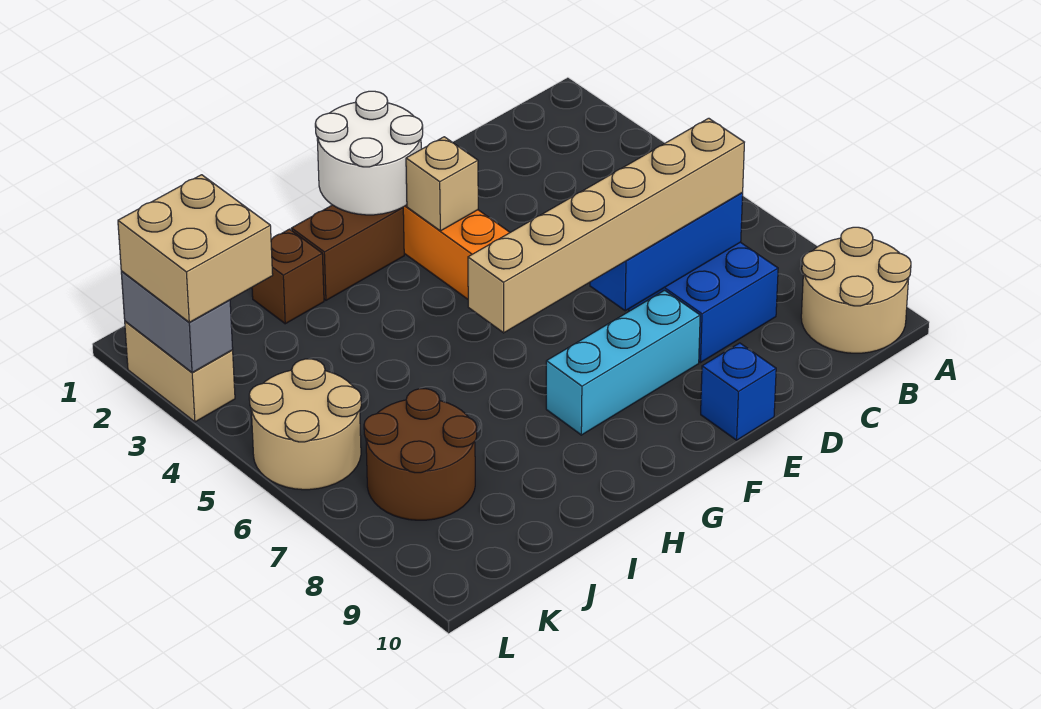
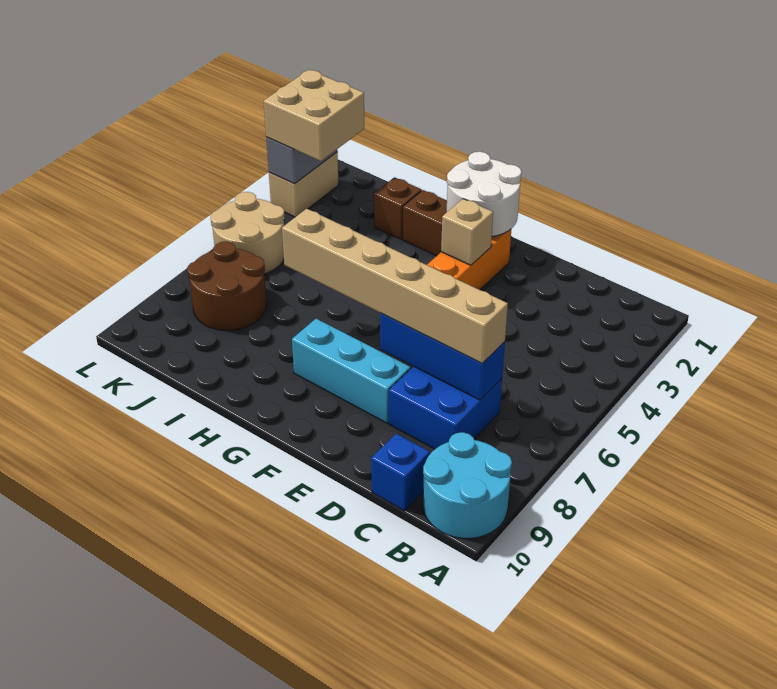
tan round brick A9:B10 level 1 -> cyan round brick A9:B10 level 1
blue brick E10 level 1 -> blue brick C10 level 1

